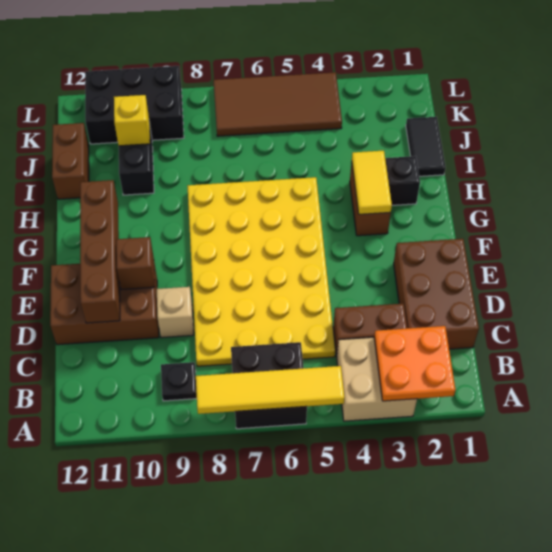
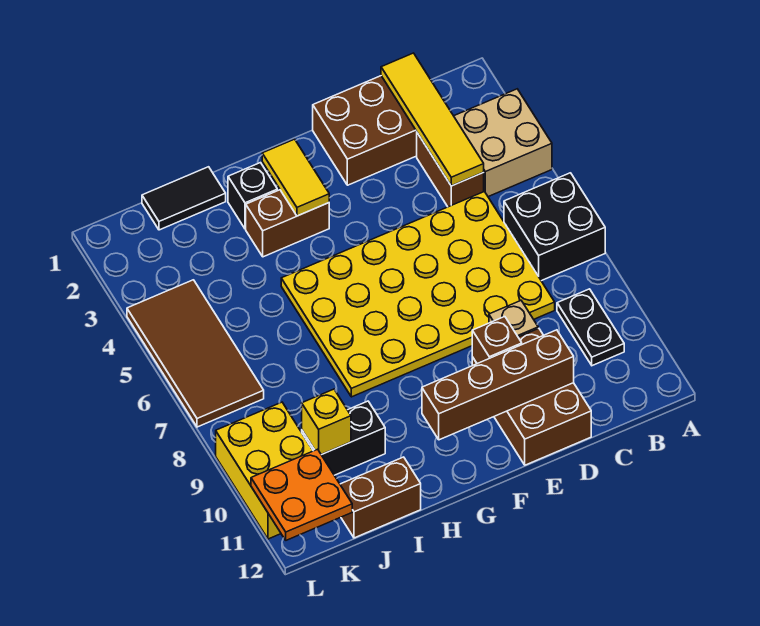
orange plate A2:B3 level 2 -> orange plate K11:L12 level 2
yellow tile A5:A8 level 2 -> yellow tile C1:C4 level 2
black plate B9 level 1 -> black plate B9:B10 level 1
yellow tile G3:H3 level 2 -> yellow tile G2:G3 level 2
black brick K9:L11 level 1 -> yellow brick K9:L11 level 1

